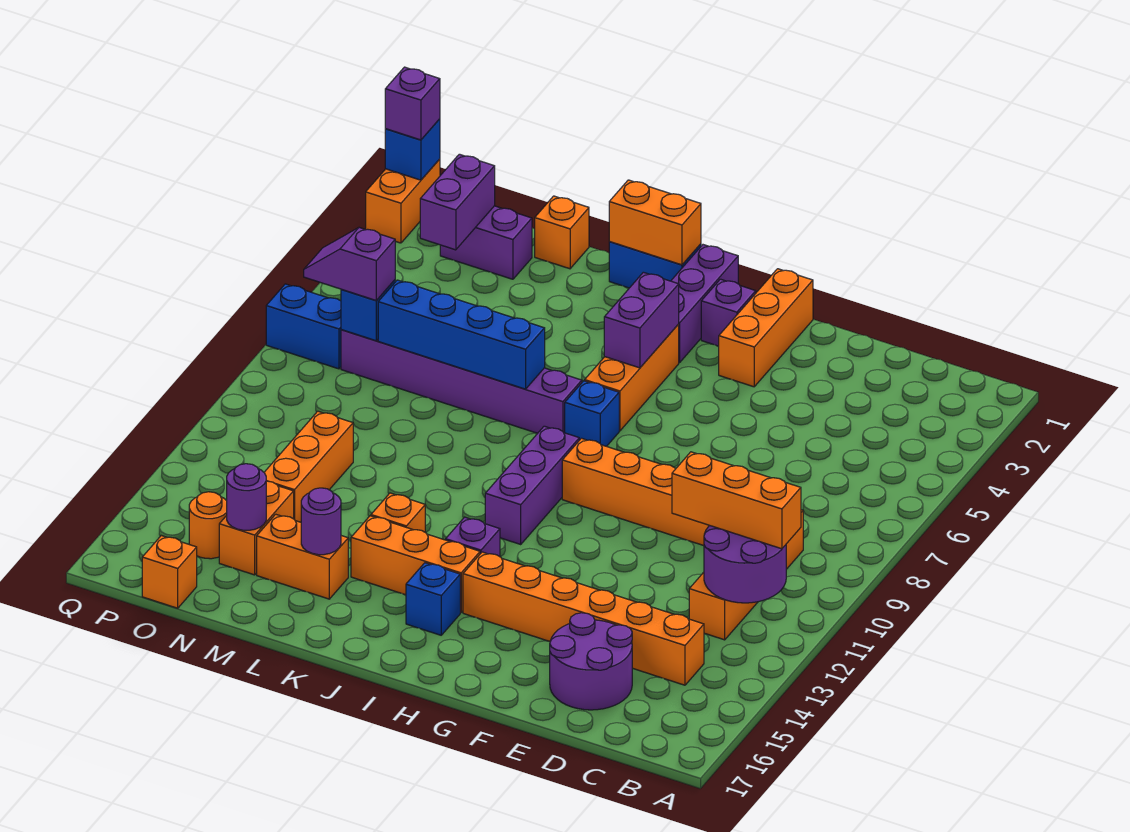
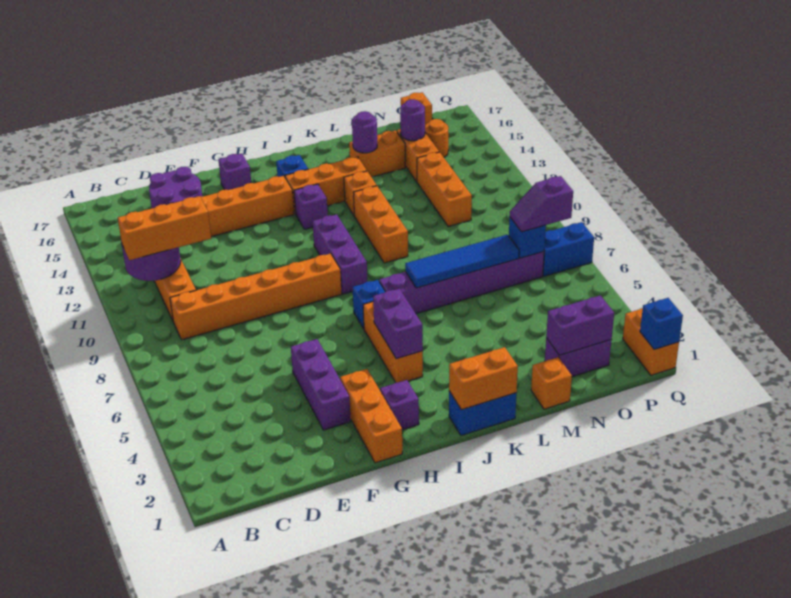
purple brick I1:I3 level 1 -> purple brick F3:F5 level 1
blue brick K7:N7 level 2 -> blue tile K7:N7 level 2
none -> orange brick K10:K12 level 1
purple brick O2:O3 level 2 -> purple brick N2:O2 level 2
purple slope O7:P7 level 3 top O -> purple slope O7:P7 level 3 top P
purple brick Q1 level 3 -> purple brick G16 level 1

